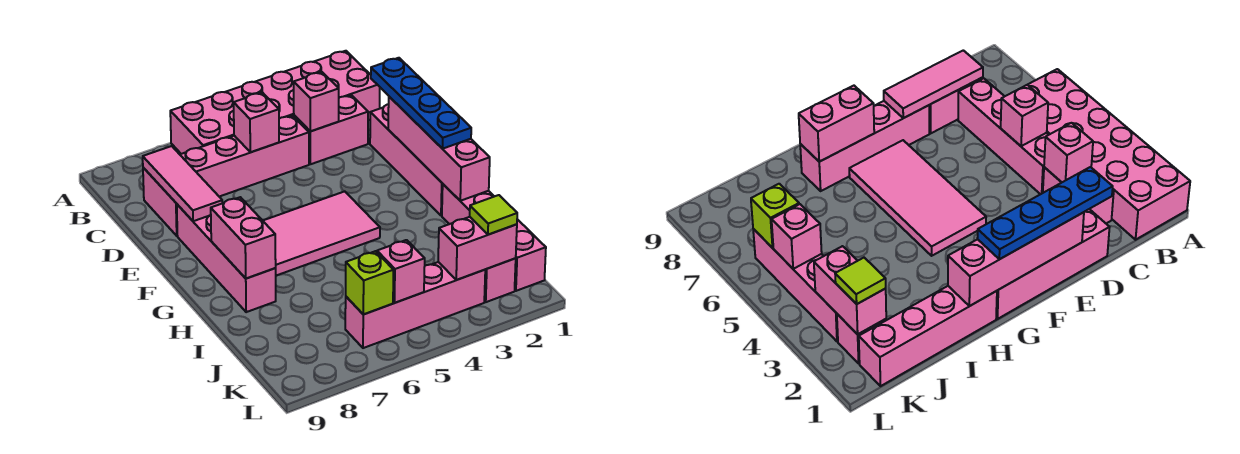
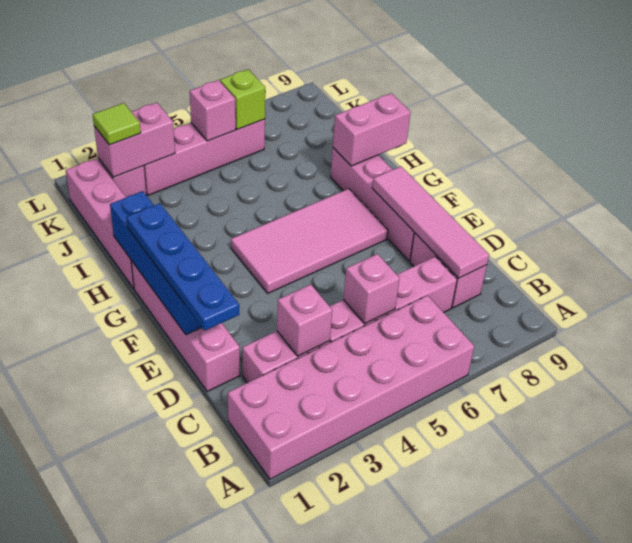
pink tile C8:E8 level 2 -> pink tile C8:F8 level 2
pink brick E1:H1 level 2 -> blue brick E1:H1 level 2
pink brick G8:H8 level 2 -> pink brick H8:H9 level 2

